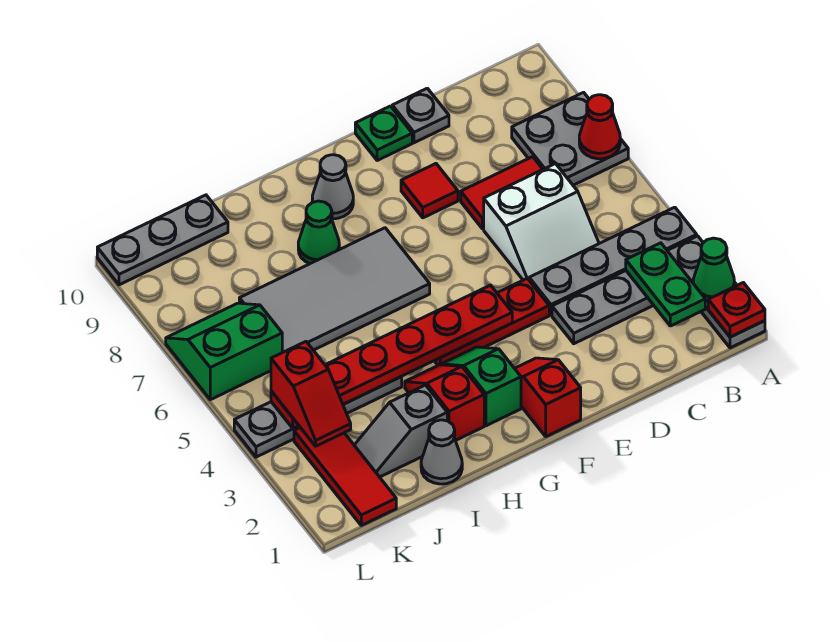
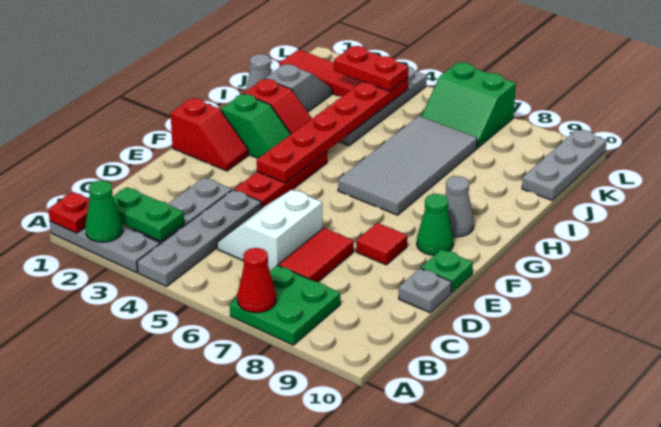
grey plate A7:B8 level 1 -> green plate A7:B8 level 1
green cone H8 level 1 -> green cone F9 level 1
red slope K3:K4 level 3 top 4 -> red plate K3:K4 level 3
green slope K6:L7 level 1 top 6 -> green slope K6:L7 level 1 top L

